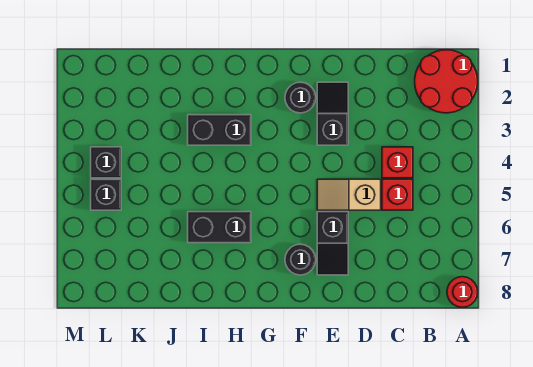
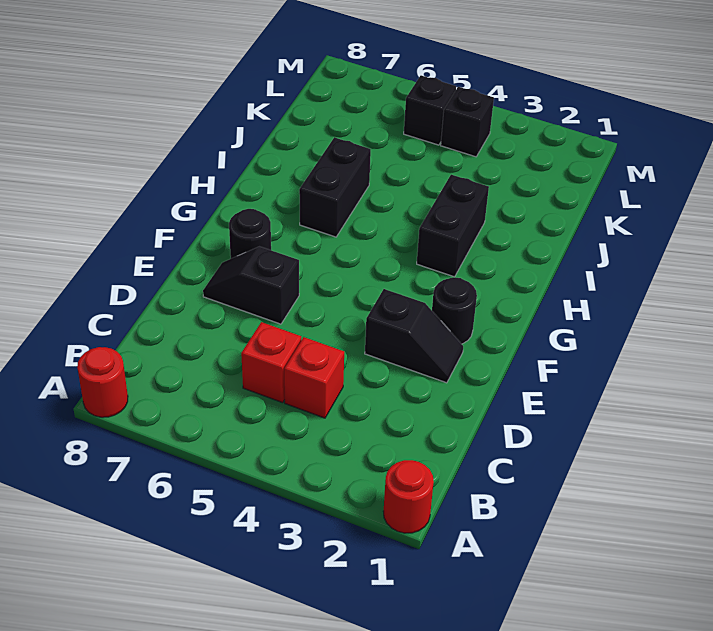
red round brick A1:B2 level 1 -> red round brick A1 level 1
tan slope D5:E5 level 1 top D -> none

